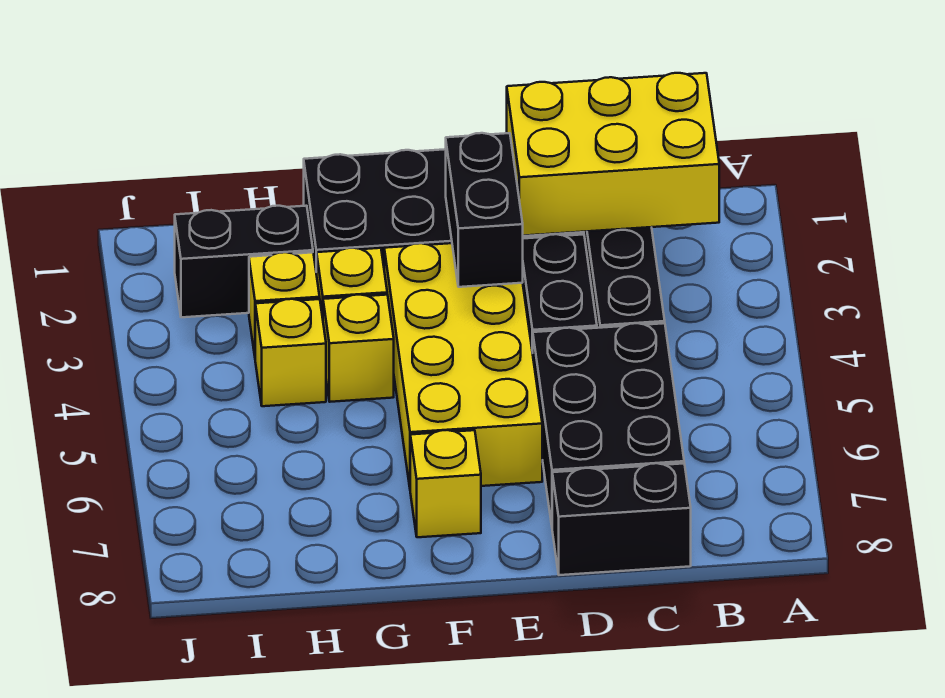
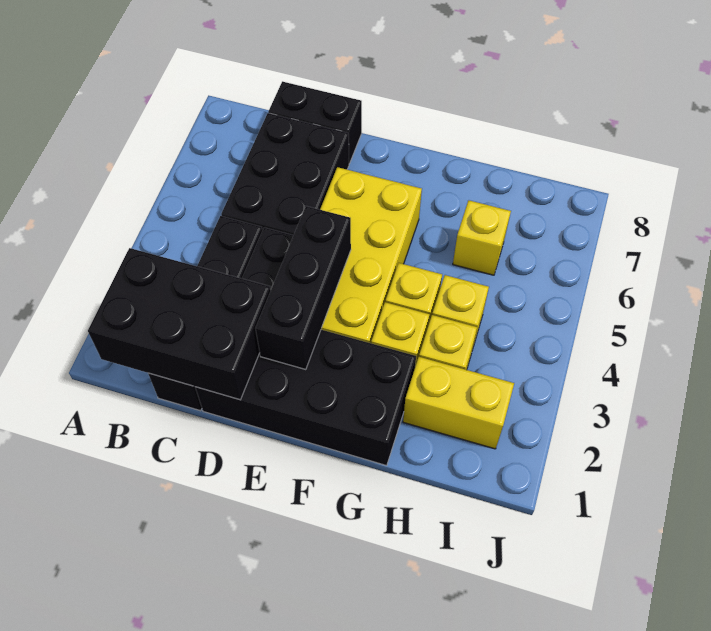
yellow brick B1:D2 level 2 -> black brick B1:D2 level 2
black brick E2:E3 level 2 -> black brick E2:E4 level 2
yellow brick F7 level 1 -> yellow brick H6 level 1
black brick H2:I2 level 1 -> yellow brick H2:I2 level 1

